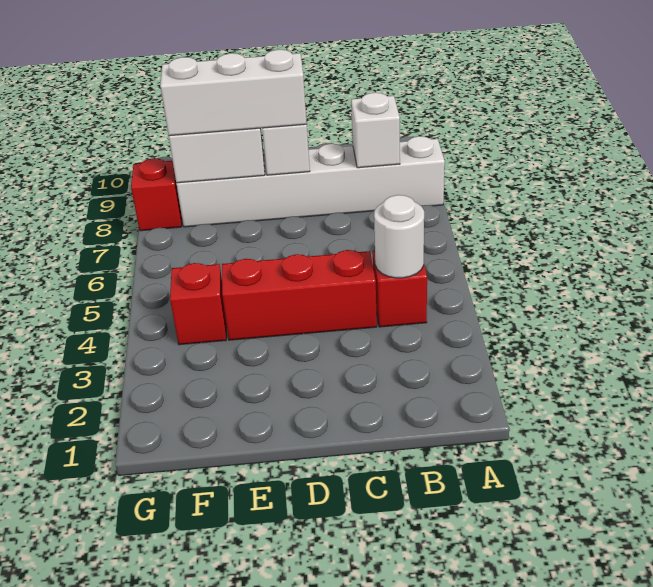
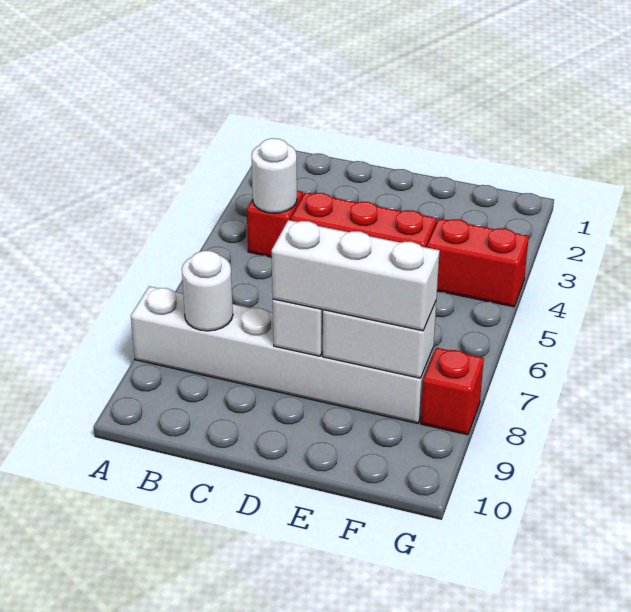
white brick B8 level 2 -> white round brick B8 level 2
red brick F4 level 1 -> red brick F4:G4 level 1

